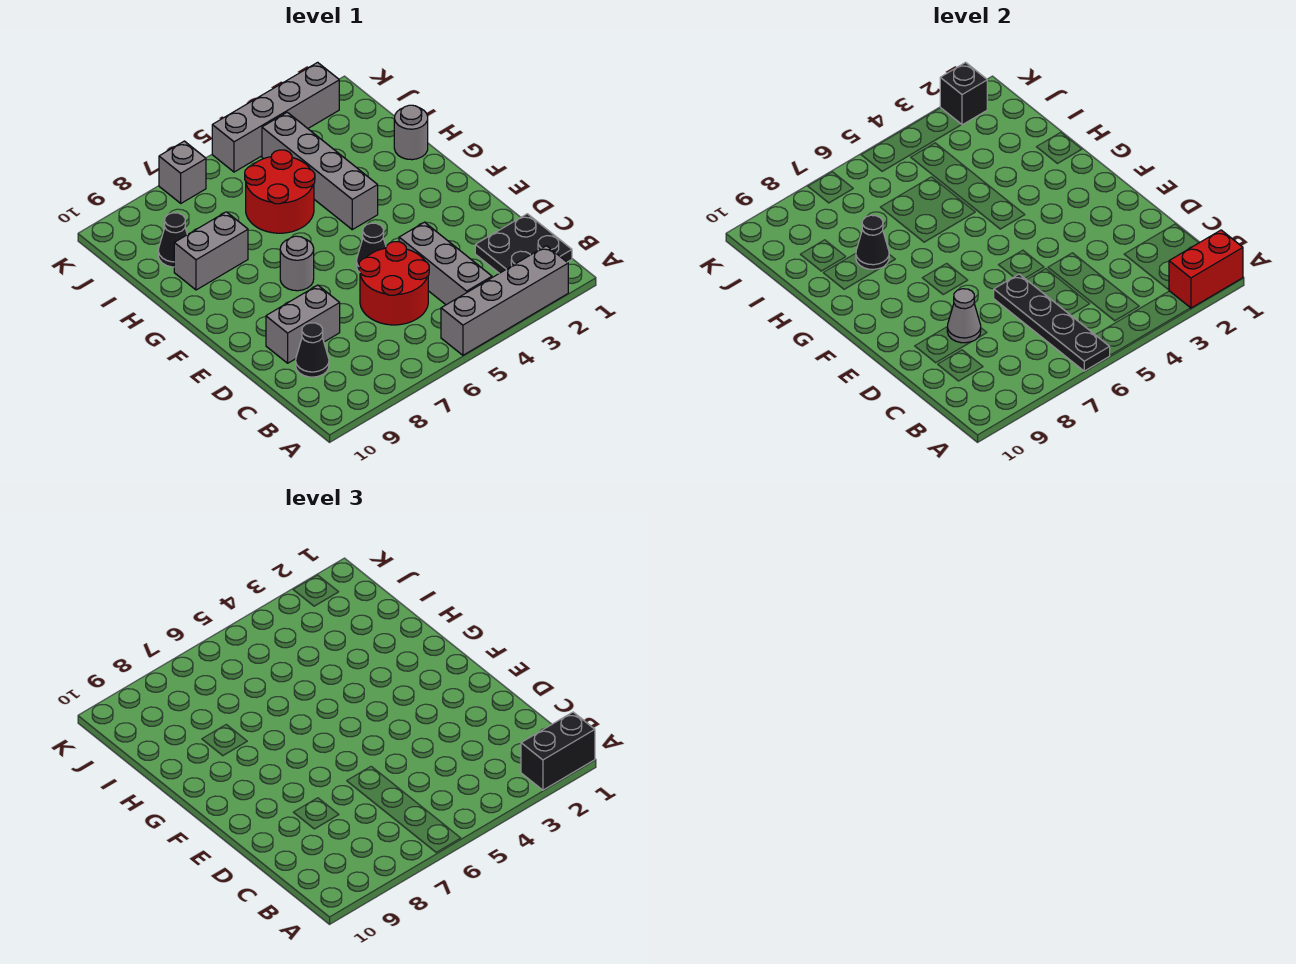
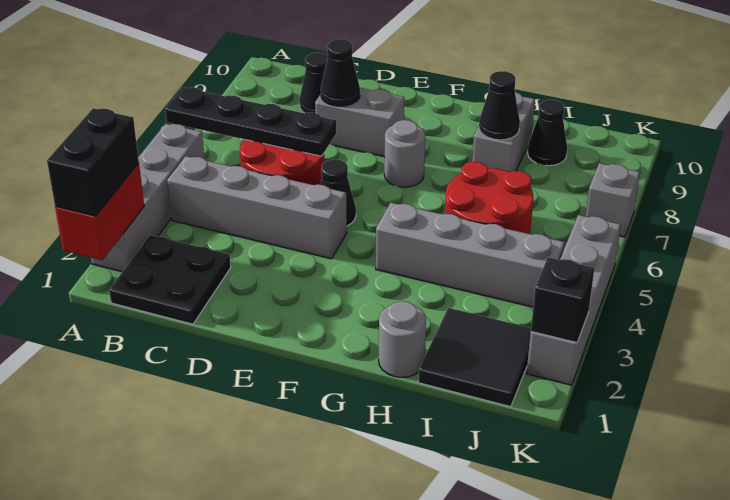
grey brick B4:D4 level 1 -> grey brick B4:E4 level 1
grey brick D8:D9 level 1 -> grey brick D8:E8 level 1
grey cone D8 level 2 -> black cone D8 level 2
none -> black tile I1:J2 level 1

